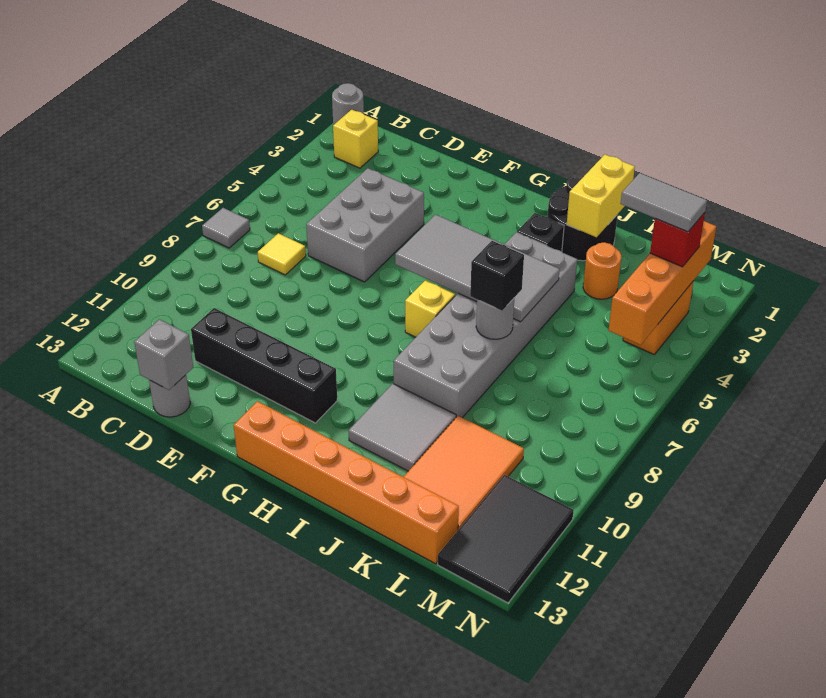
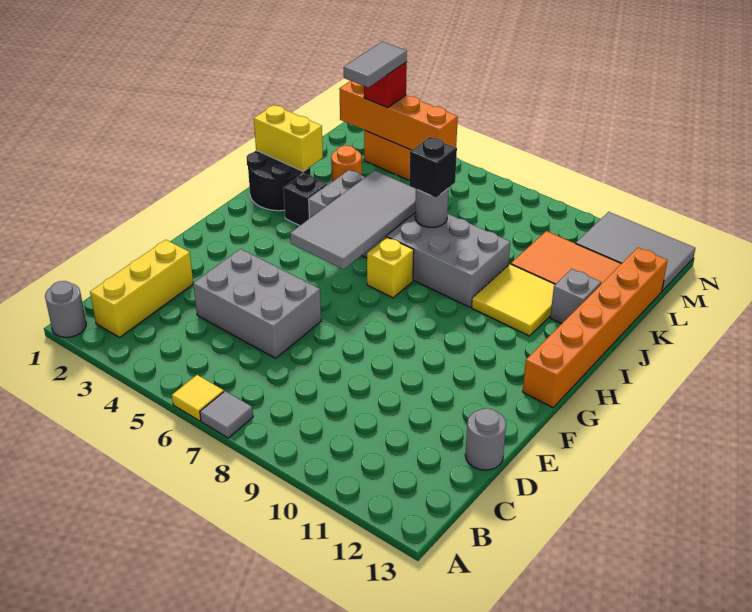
yellow brick B2 level 1 -> yellow brick B2:D2 level 1
yellow tile C7 level 1 -> yellow tile A6 level 1
black brick D11:G11 level 1 -> none
grey brick D13 level 2 -> grey brick J12 level 1
grey tile I10:J11 level 1 -> yellow tile I10:J11 level 1
black tile M11:N13 level 1 -> grey tile M11:N13 level 1

